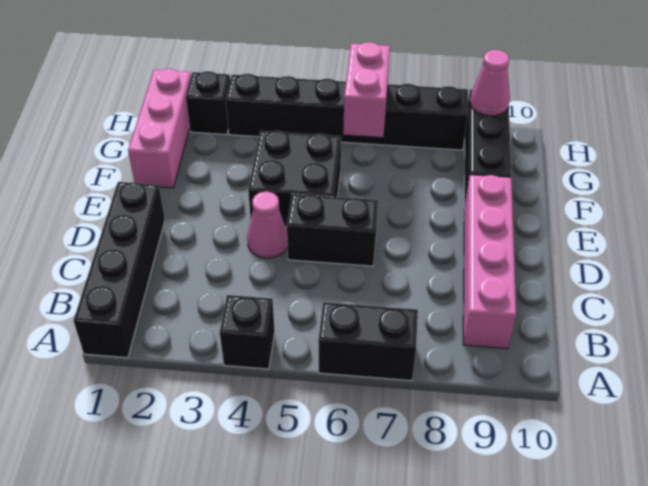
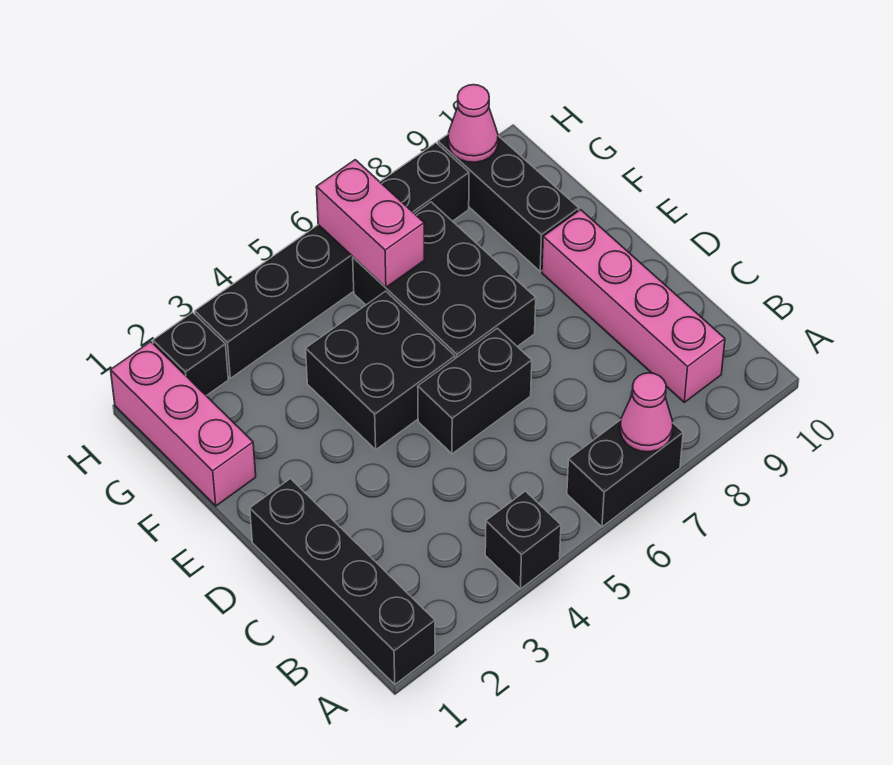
pink cone D4 level 1 -> pink cone A7 level 2
none -> black brick E6:G7 level 1

